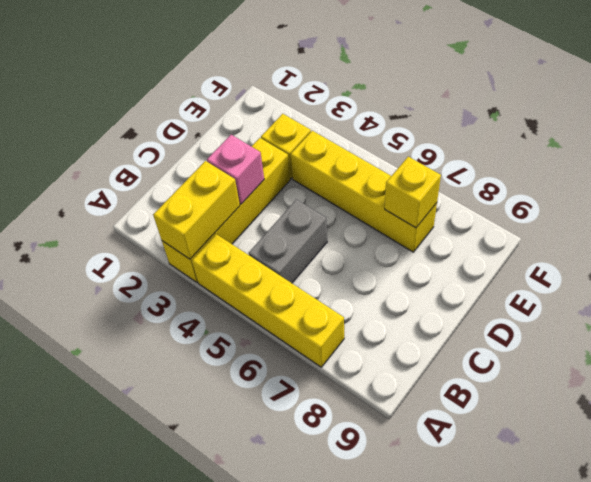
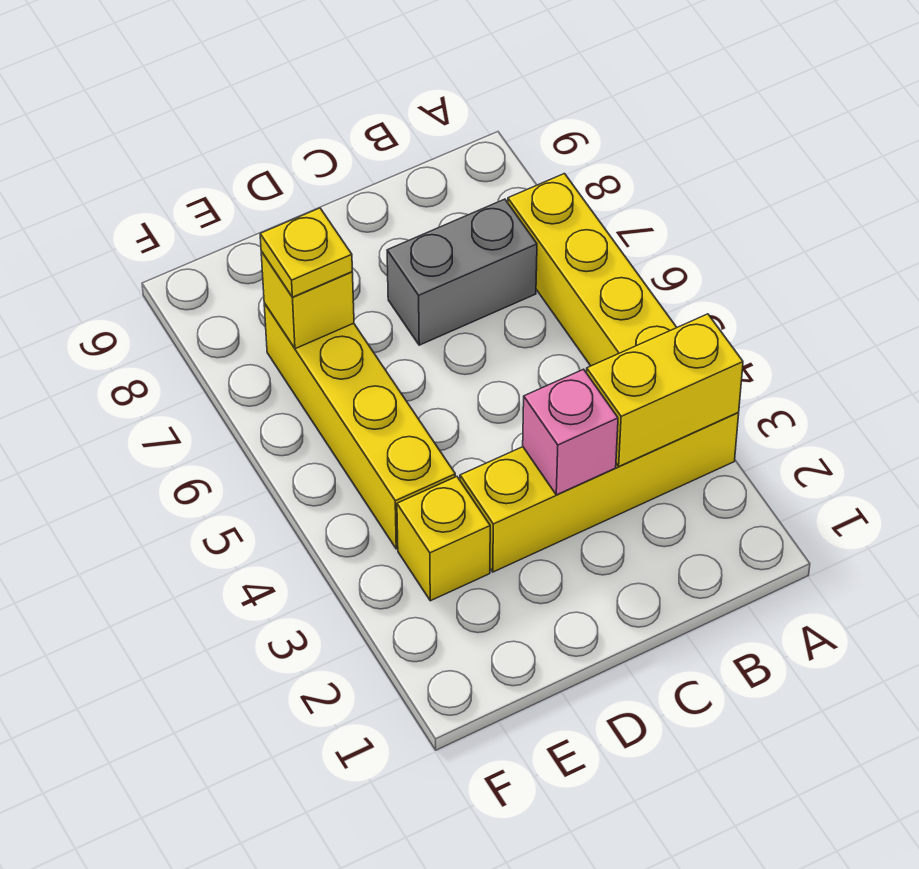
grey brick B5:C5 level 1 -> grey brick B7:C7 level 1
none -> yellow plate E7 level 3

